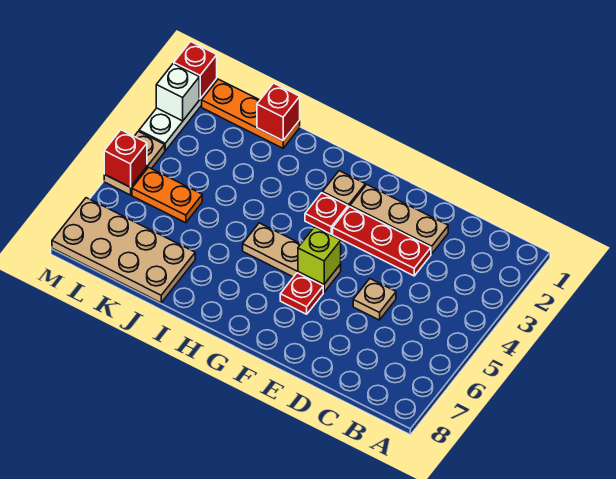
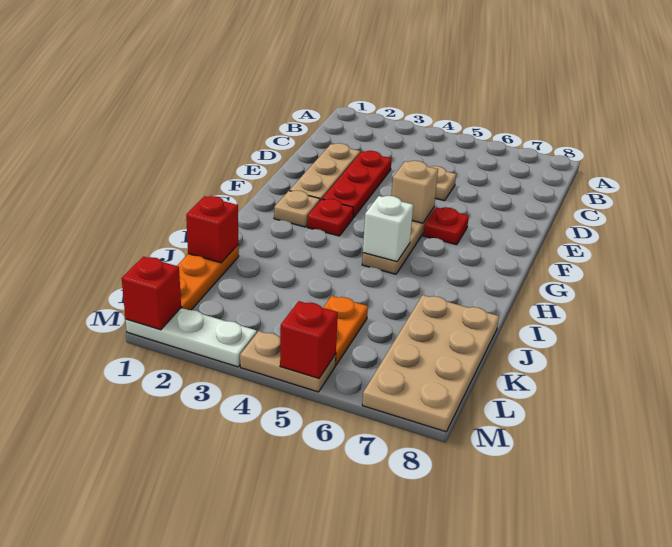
lime brick F5 level 2 -> tan brick F5 level 2
white brick M2 level 2 -> white brick H5 level 2

